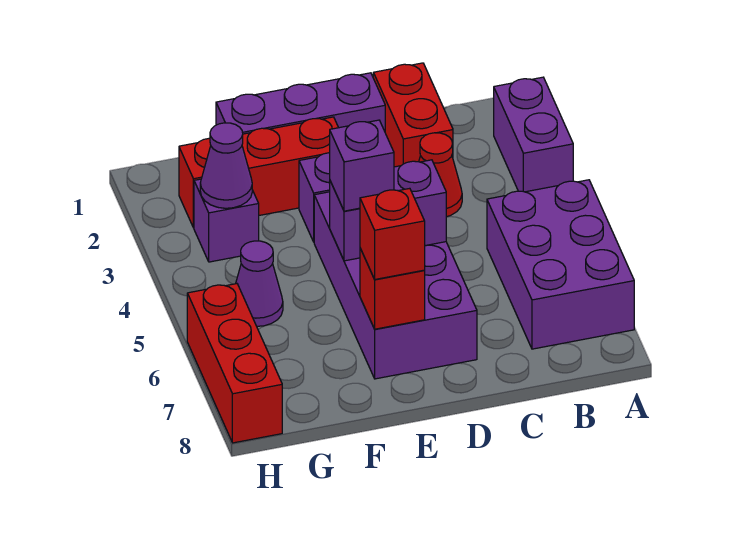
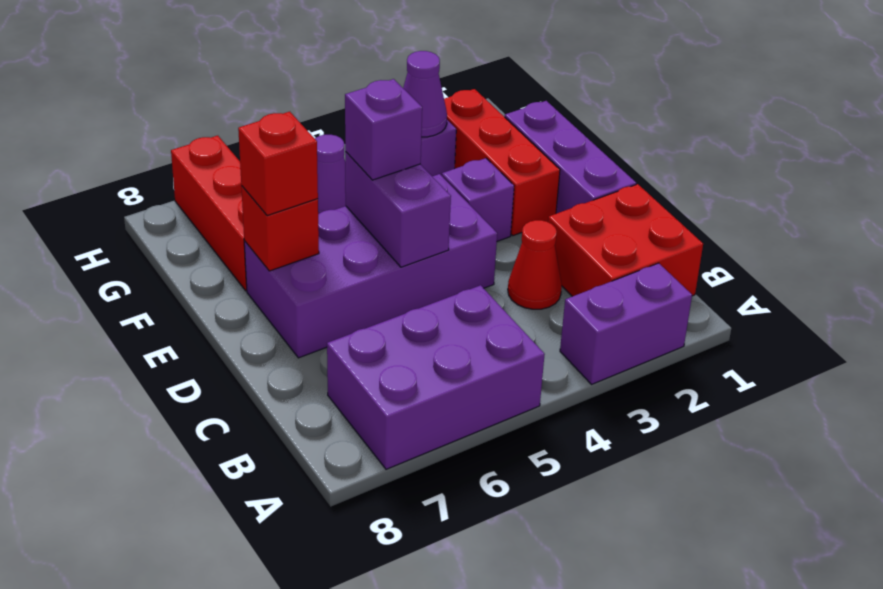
red brick C1:C2 level 1 -> red brick B1:C2 level 1
red brick H6:H8 level 1 -> red brick F7:H7 level 1

